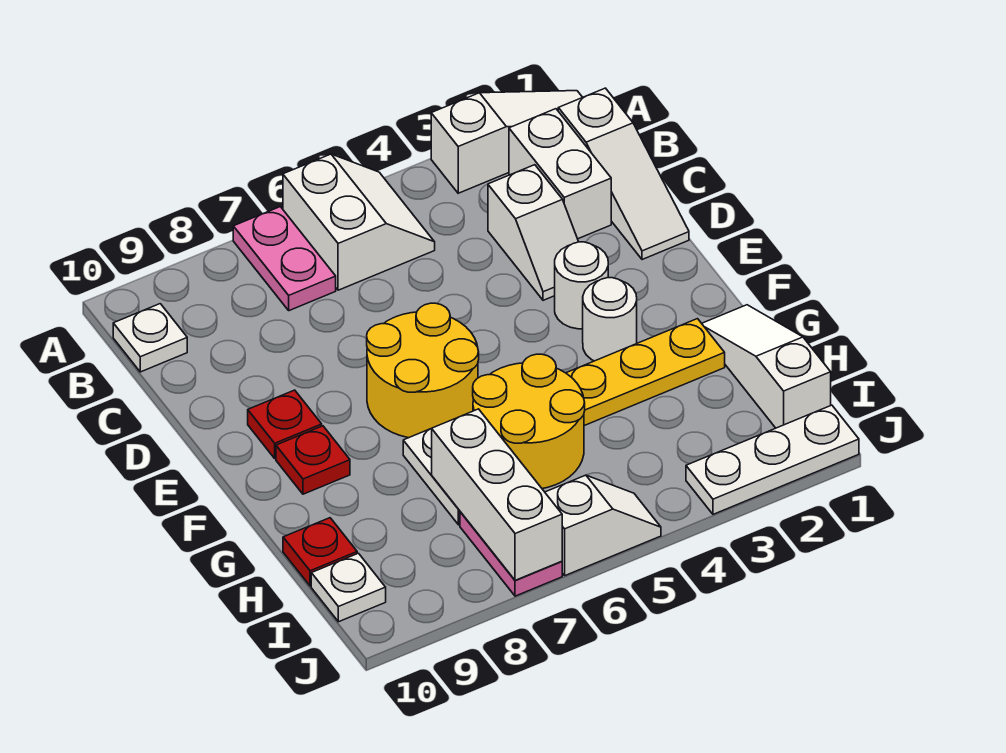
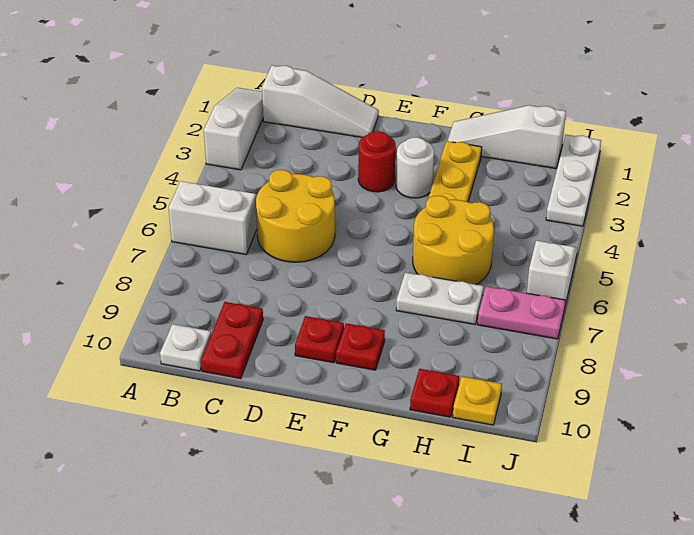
pink plate A7:B7 level 1 -> none
white brick B2:C2 level 1 -> none
white slope C3:D3 level 1 top C -> none
none -> red plate C9:C10 level 1
white round brick E3 level 1 -> red round brick E3 level 1
yellow round brick E6:F7 level 1 -> yellow round brick C5:D6 level 1
white brick H7:J7 level 2 -> none
white plate I10 level 1 -> yellow plate I10 level 1

